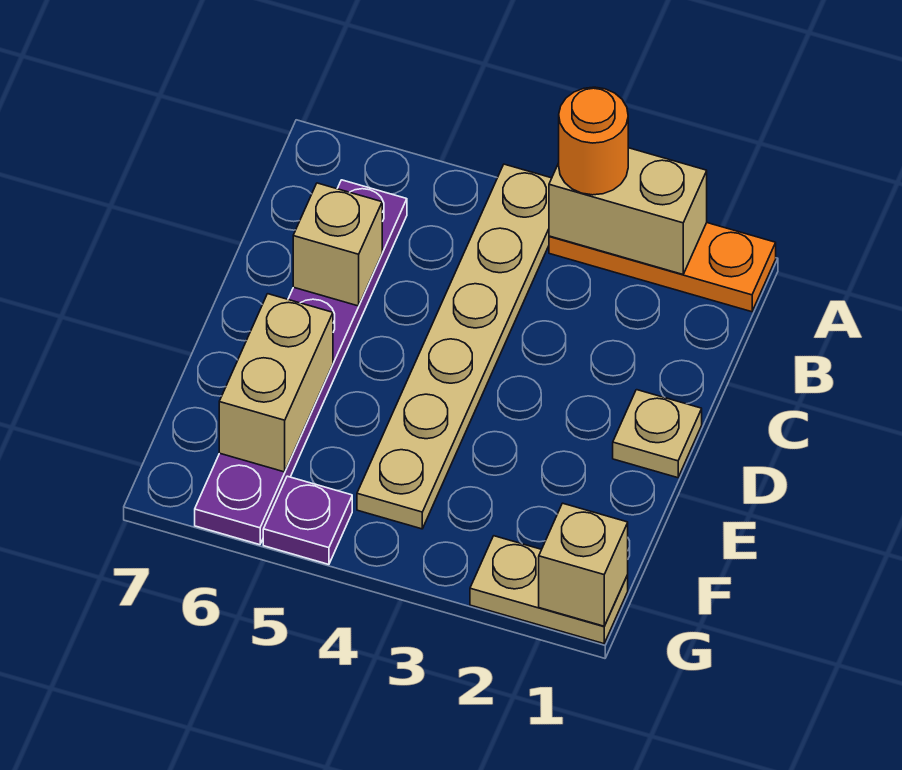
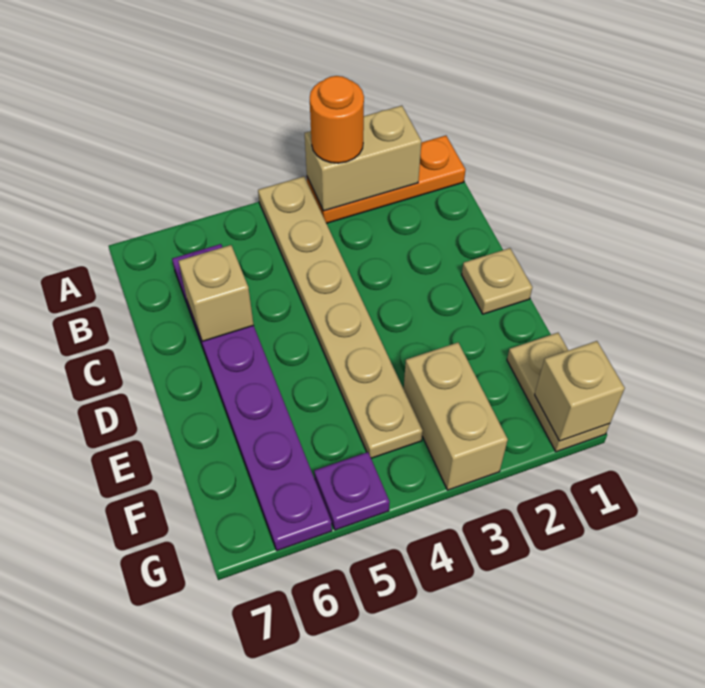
tan brick E6:F6 level 2 -> tan brick F3:G3 level 1
tan plate G1:G2 level 1 -> tan plate F1:G1 level 1

